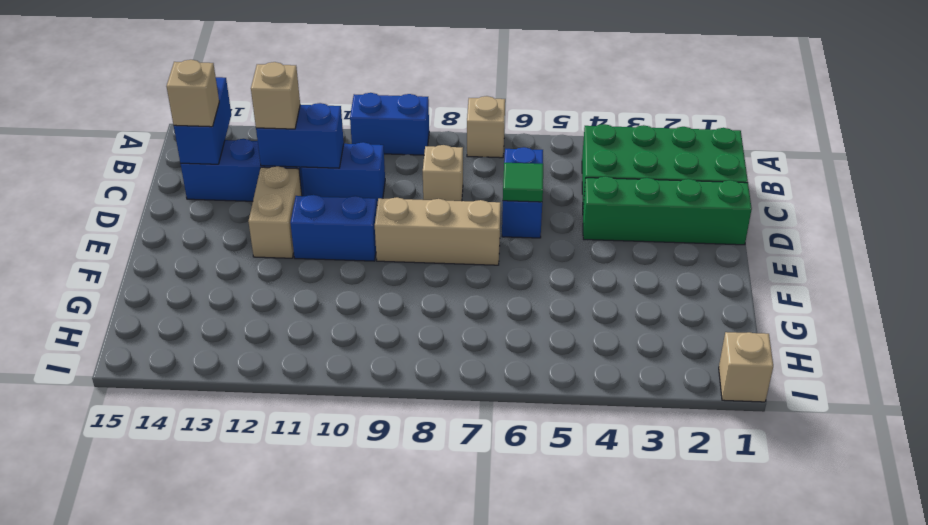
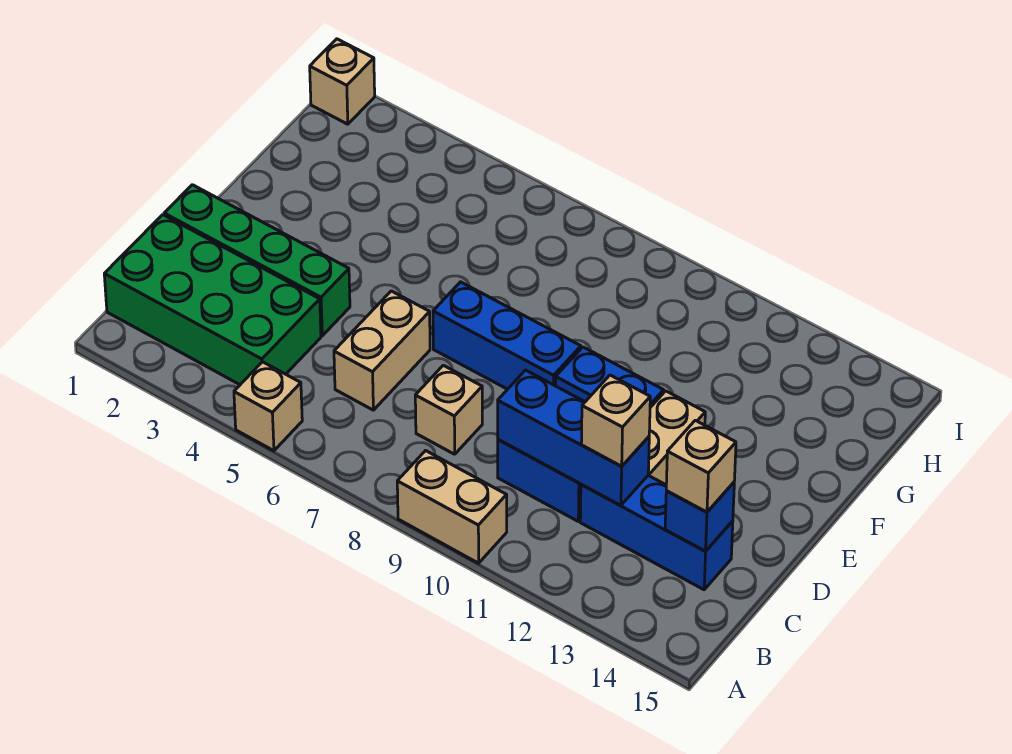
tan brick A7 level 1 -> tan brick A5 level 1
blue brick A9:A10 level 1 -> tan brick A9:A10 level 1
blue brick B14:C14 level 2 -> blue brick C14 level 2
blue brick C6:D6 level 1 -> tan brick C6:D6 level 1
blue brick C11:C12 level 2 -> blue brick C10:C12 level 2
green tile D6 level 2 -> none
tan brick E7:E9 level 1 -> blue brick E7:E9 level 1

